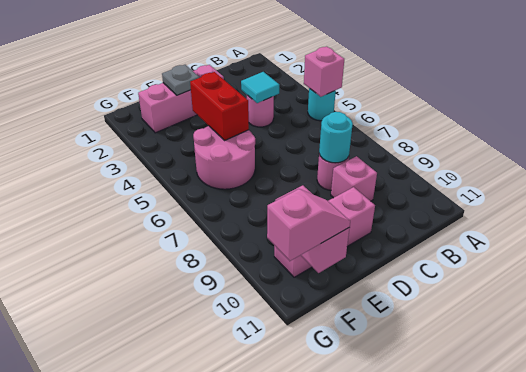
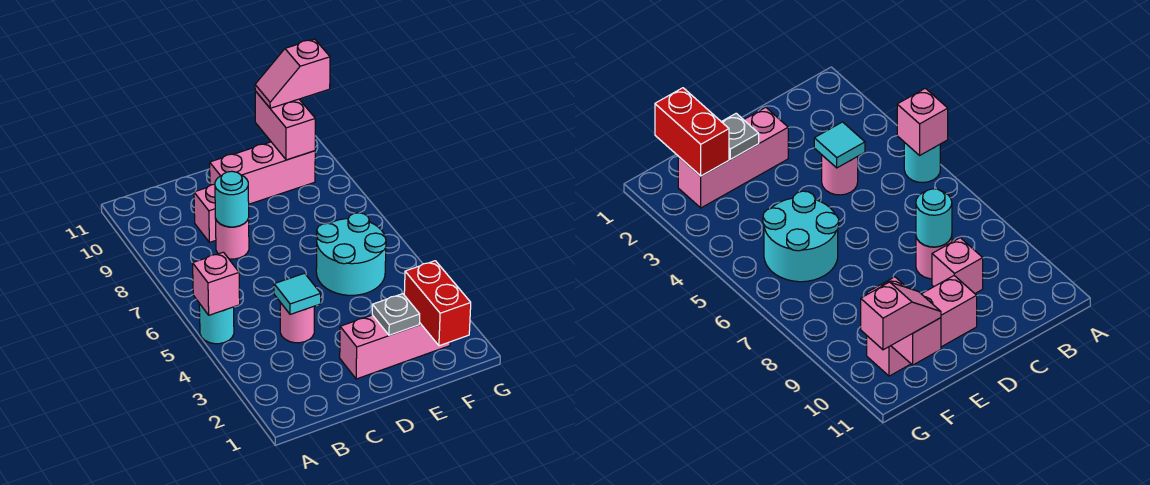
red brick E4:E5 level 2 -> red brick F1:F2 level 2
pink round brick E5:F6 level 1 -> cyan round brick E5:F6 level 1

